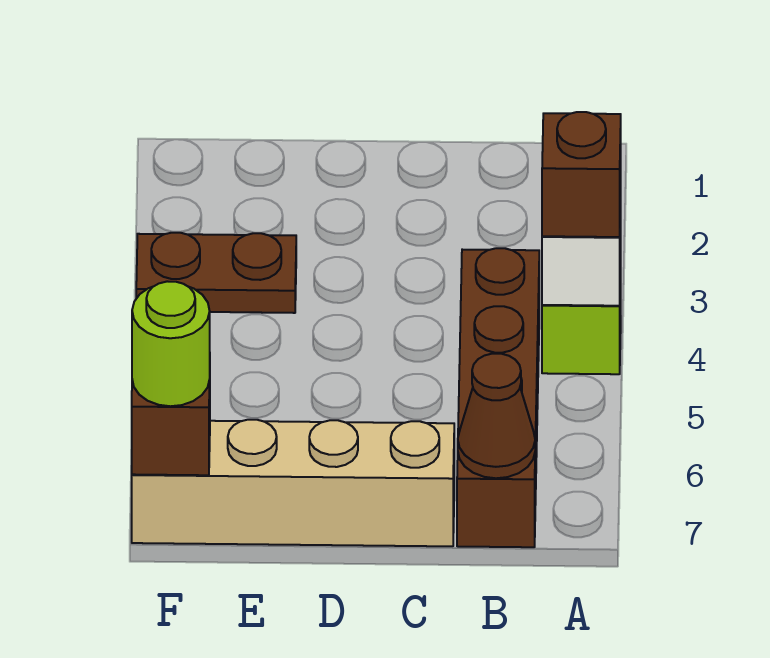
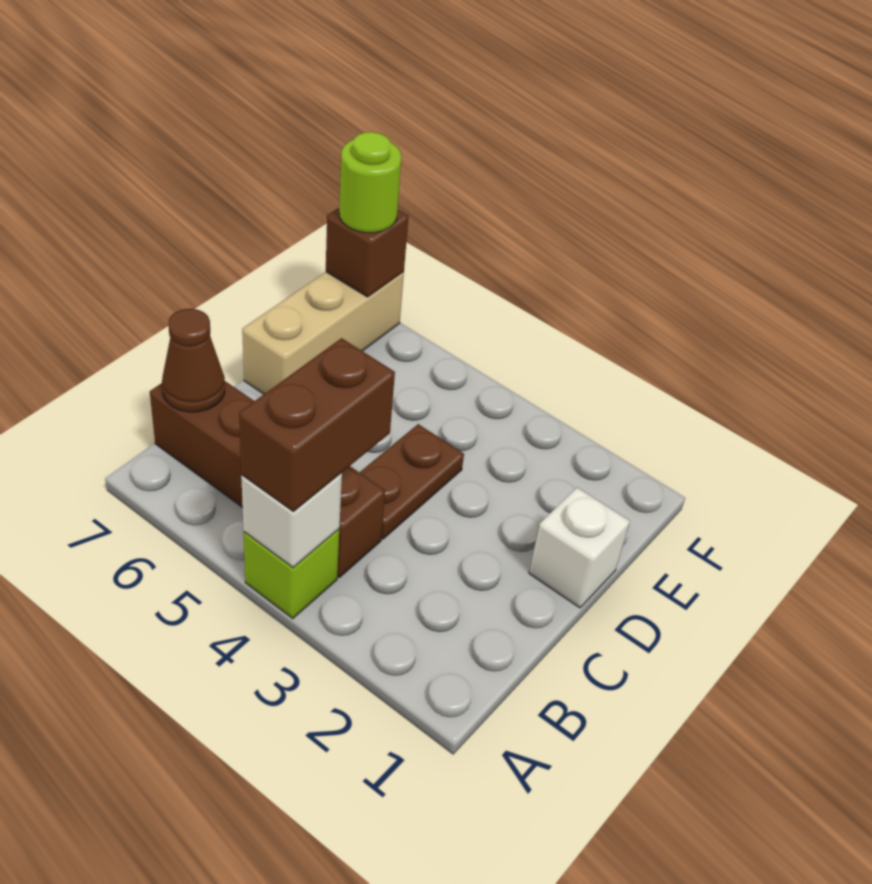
brown brick A4 level 3 -> brown brick A4:B4 level 3
tan brick C7:F7 level 1 -> tan brick D7:F7 level 1
none -> white brick D1 level 1
brown plate E3:F3 level 1 -> brown plate C4:D4 level 1

